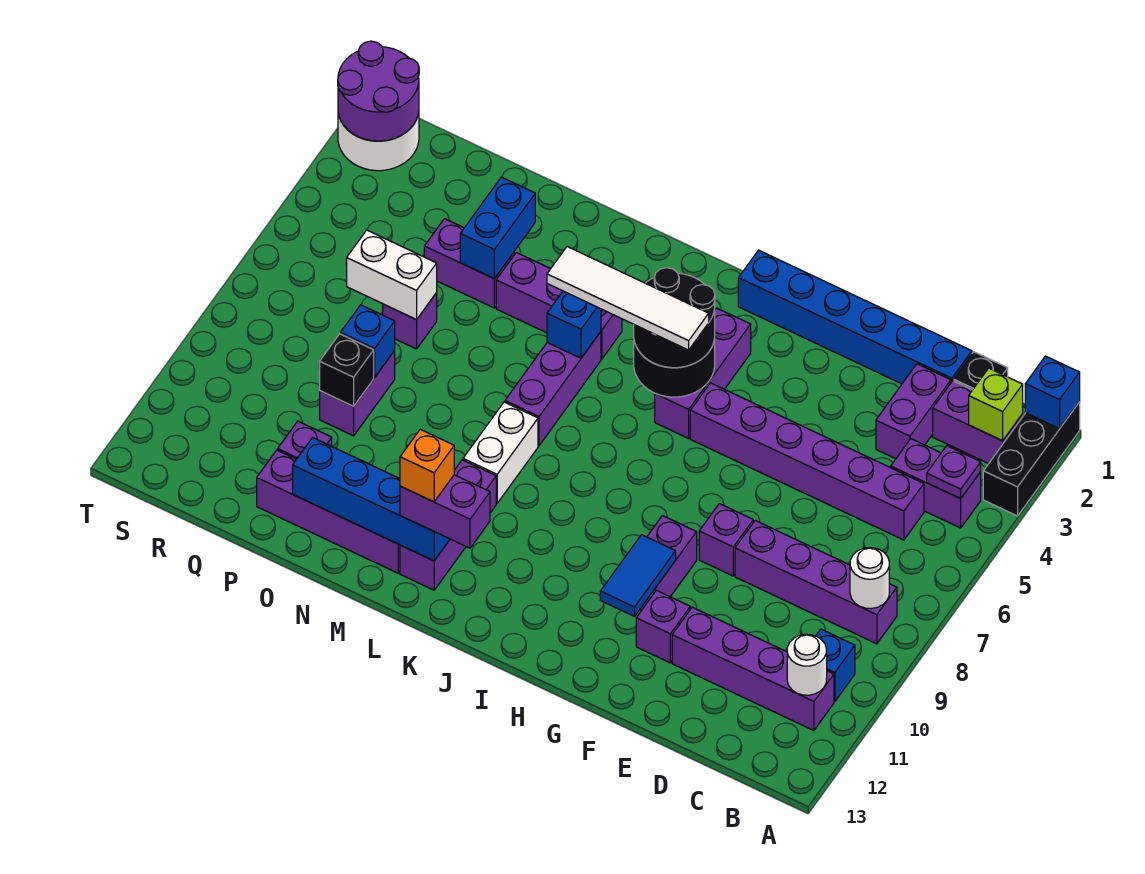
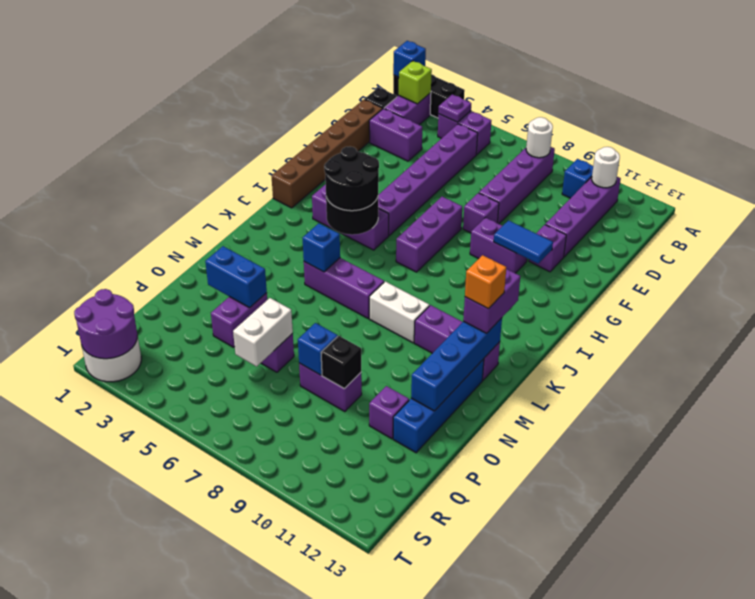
purple brick B4:C4 level 1 -> purple brick B4:B5 level 1
blue brick D1:I1 level 1 -> brown brick D1:I1 level 1
white tile I5:L5 level 4 -> none
purple brick L4:N4 level 1 -> purple brick G7:I7 level 1
purple brick M12:P12 level 1 -> blue brick M12:P12 level 1

